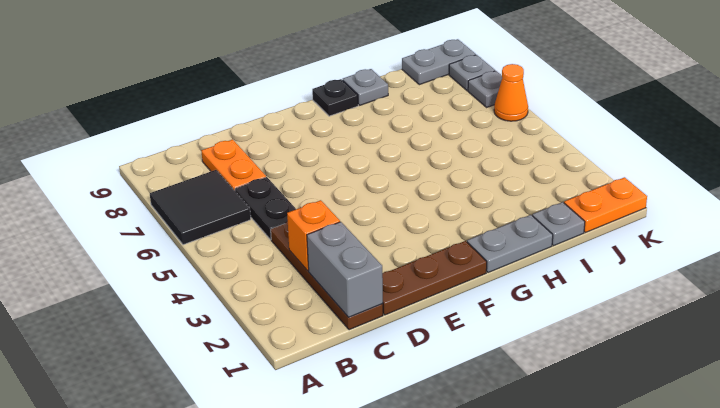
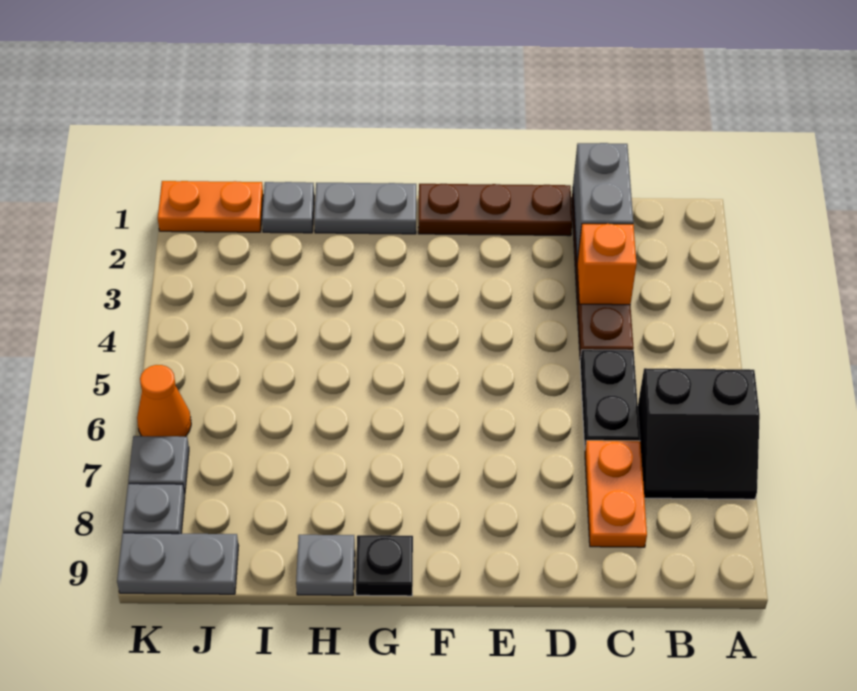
black tile A6:B7 level 1 -> black slope A6:B7 level 1 top 6

